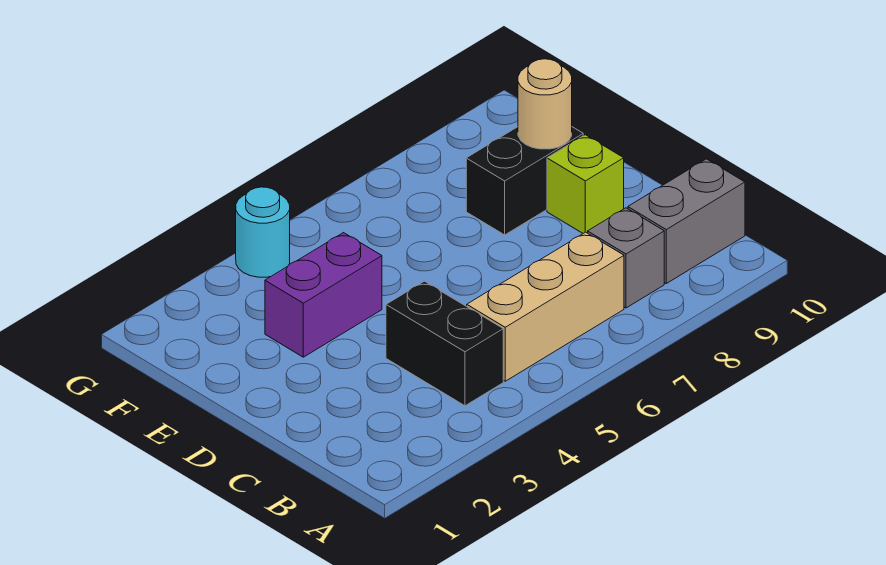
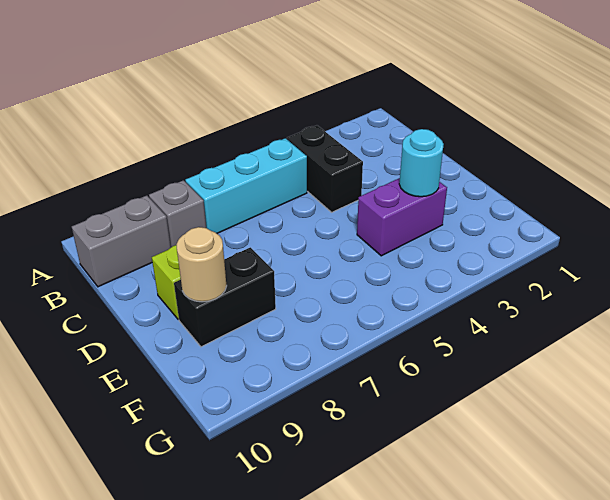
tan brick B5:B7 level 1 -> cyan brick B5:B7 level 1
cyan round brick G4 level 1 -> cyan round brick E3 level 2

